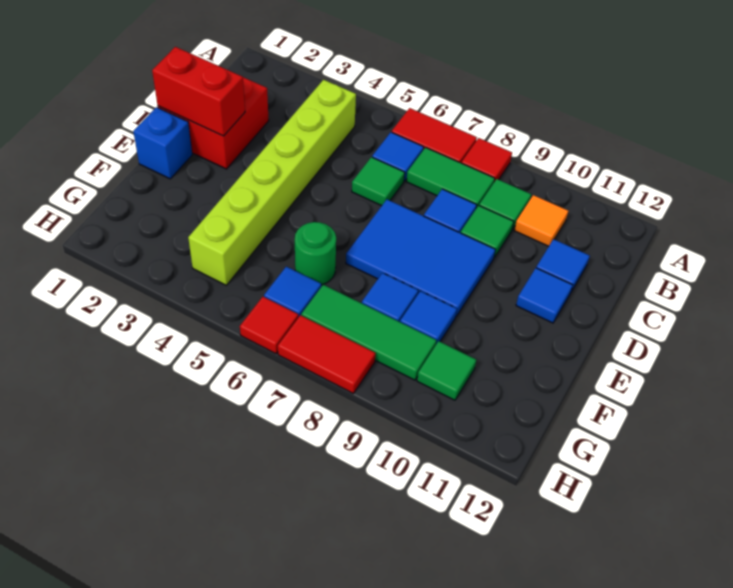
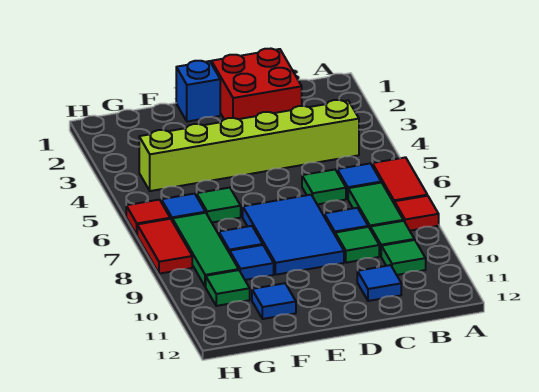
orange tile B10 level 1 -> green tile B10 level 1
red brick D1:D2 level 2 -> none
blue tile D11 level 1 -> blue tile F11 level 1
green round brick F6 level 1 -> green tile F6 level 1

